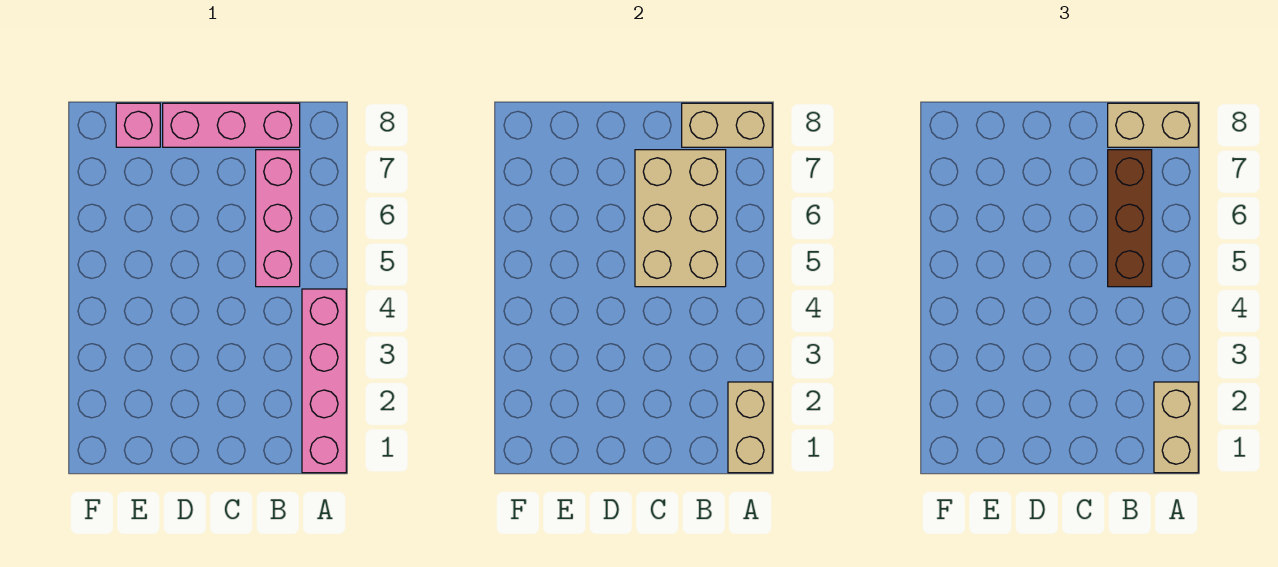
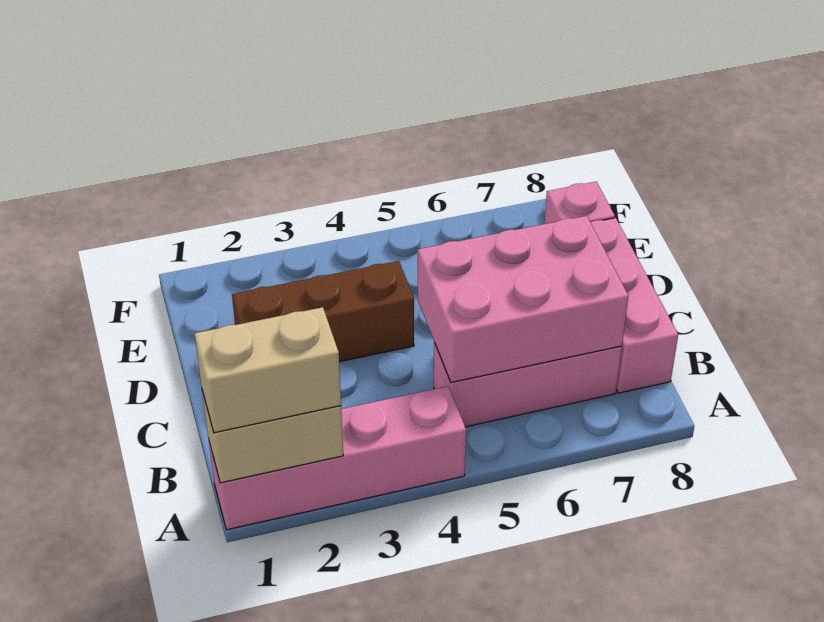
tan brick A8:B8 level 2 -> none
tan brick A8:B8 level 3 -> none
tan brick B5:C7 level 2 -> pink brick B5:C7 level 2
brown brick B5:B7 level 3 -> brown brick D2:D4 level 1

